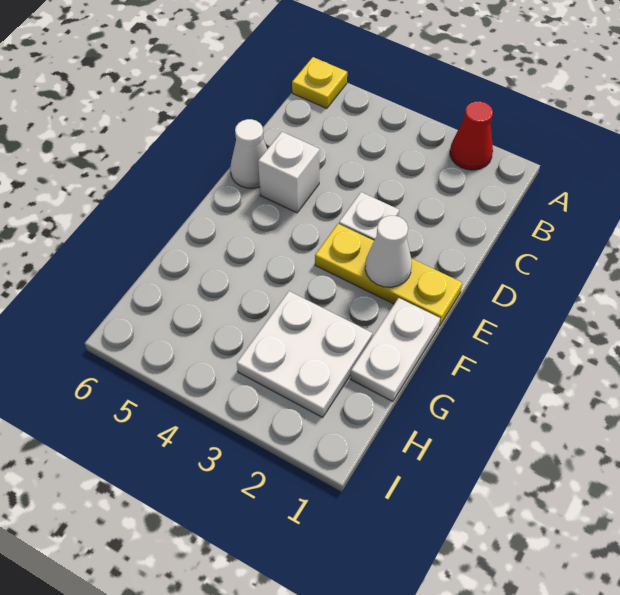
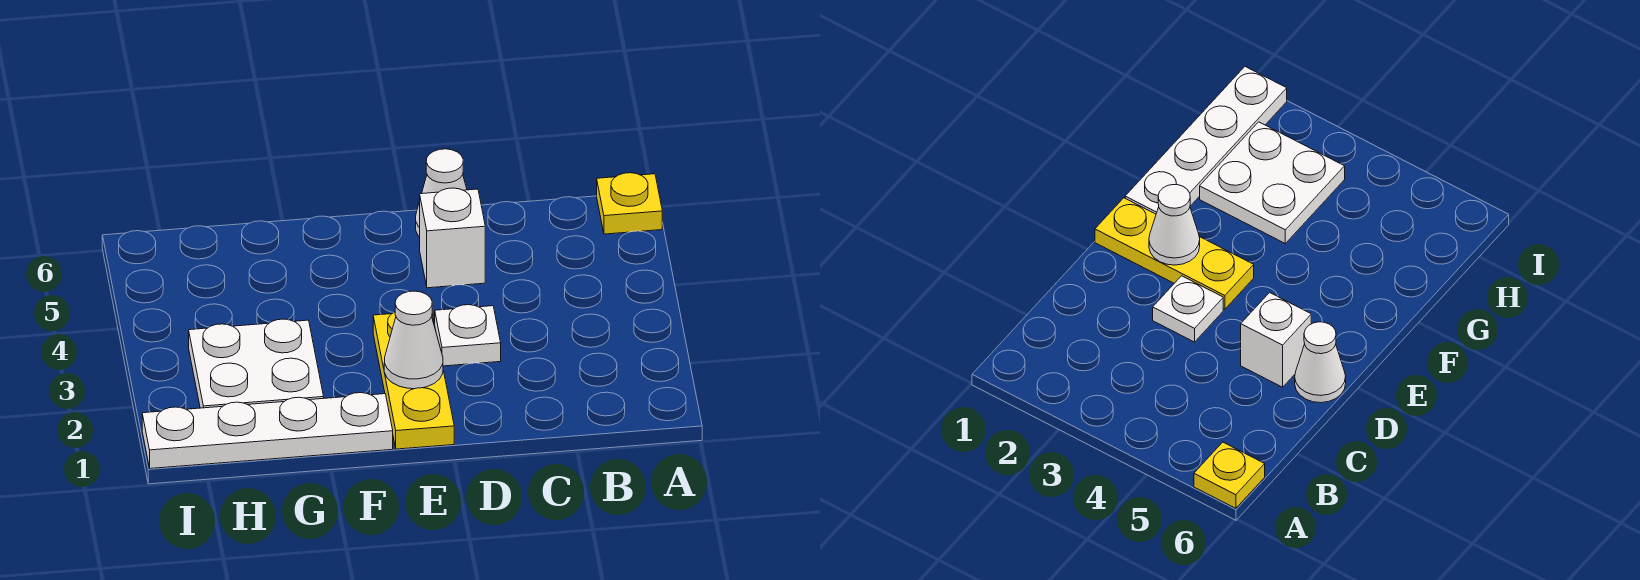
red cone A2 level 1 -> none
white plate F1:G1 level 1 -> white plate F1:I1 level 1

